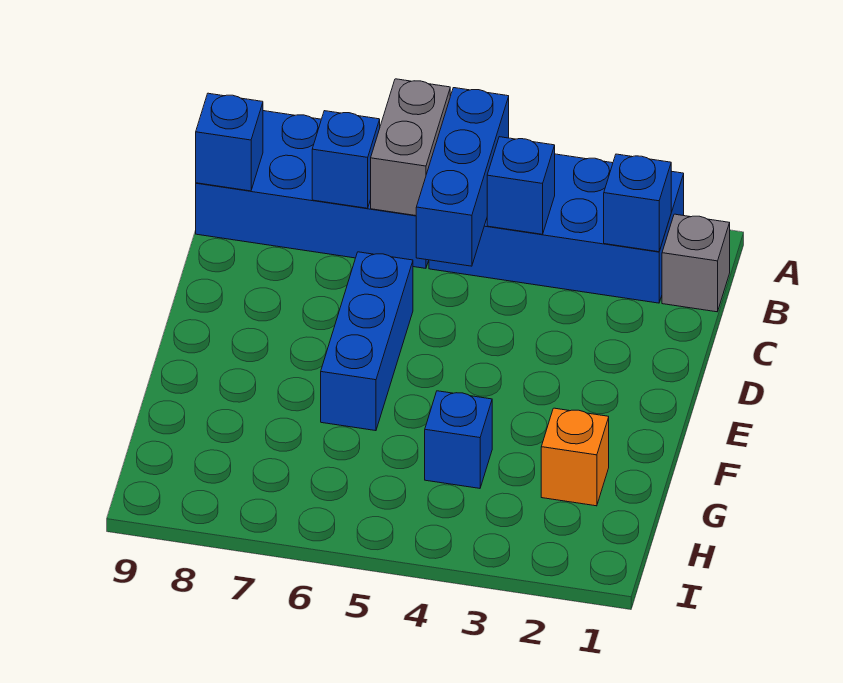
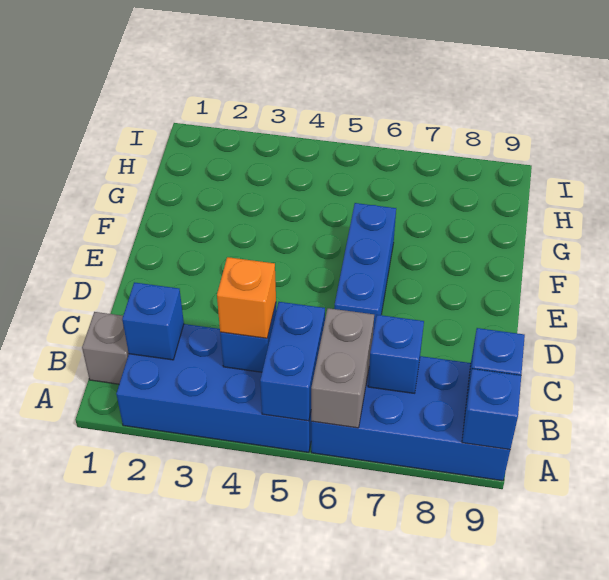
blue brick A5:C5 level 2 -> blue brick A5:B5 level 2
orange brick G2 level 1 -> orange brick B4 level 3
blue brick G4 level 1 -> blue brick A9 level 2

